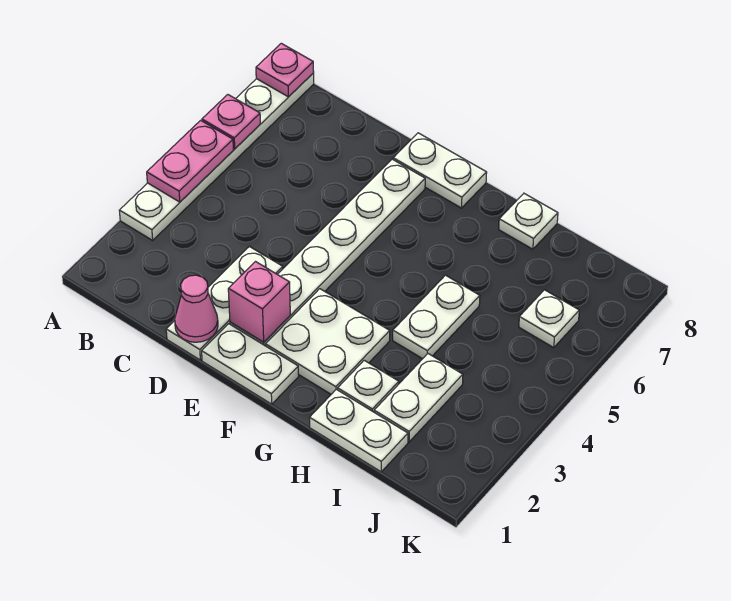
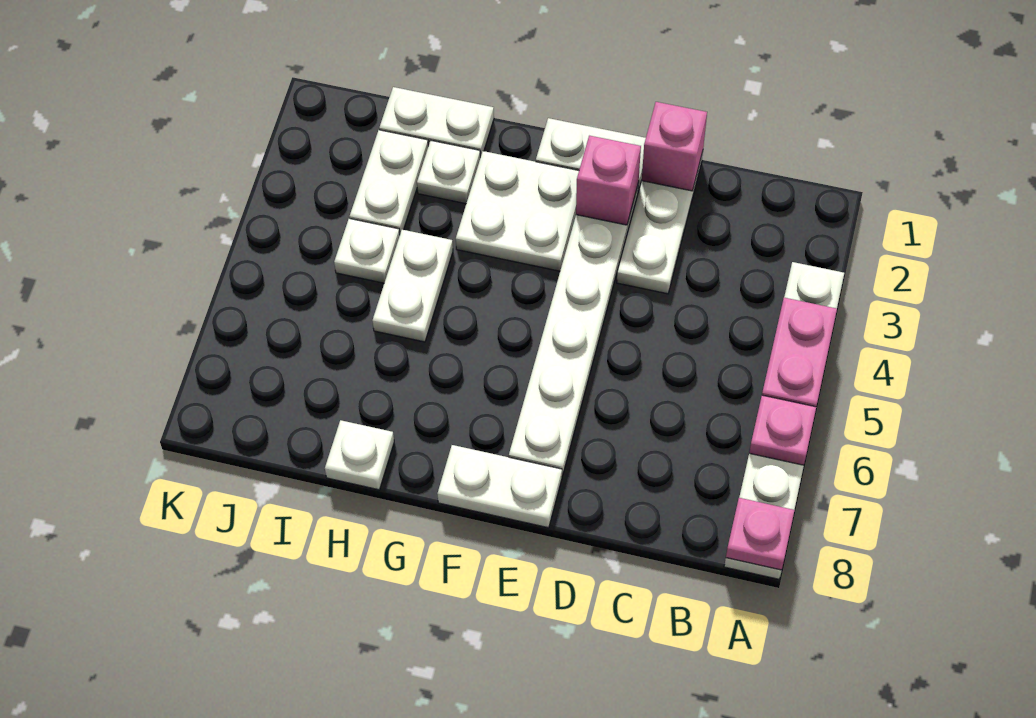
pink cone D1 level 2 -> pink brick D1 level 2
white plate J6 level 1 -> white plate I4 level 1

